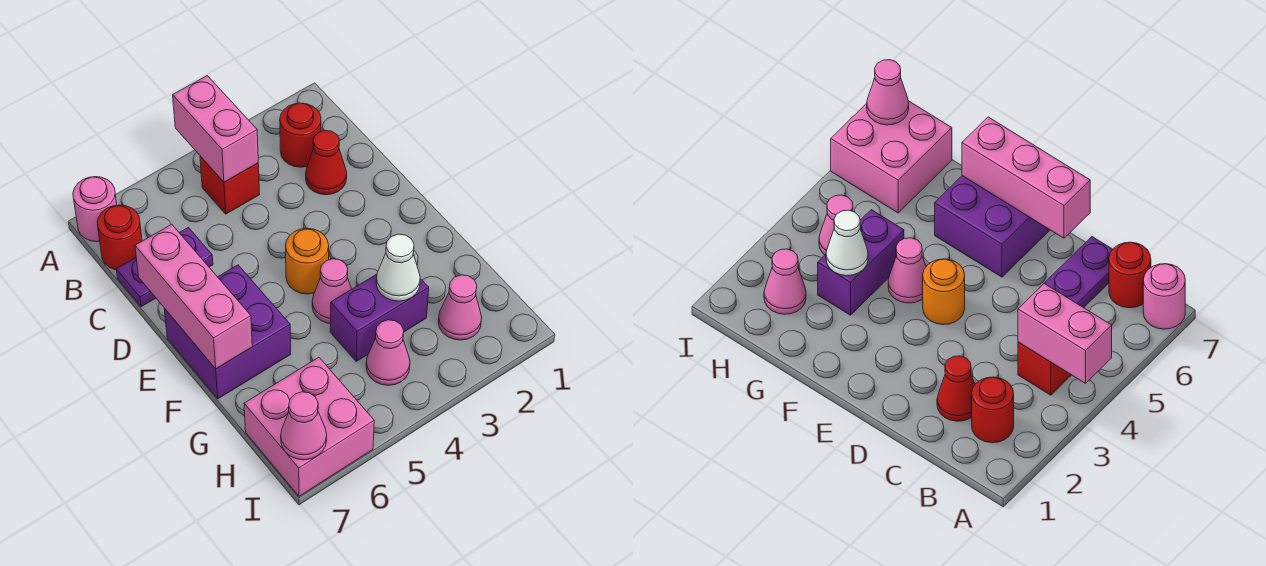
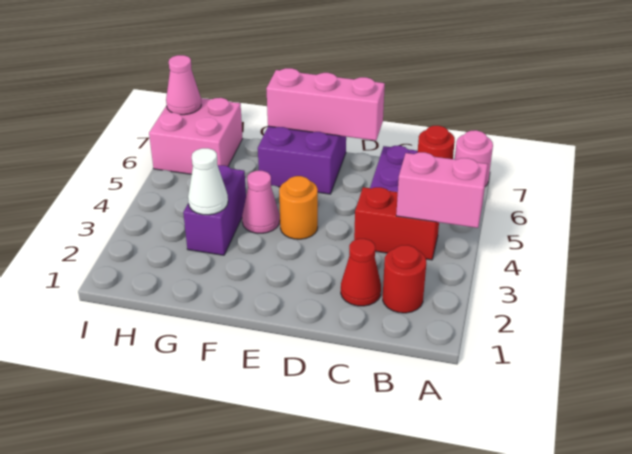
red brick B4 level 1 -> red brick B4:C4 level 1
pink cone H2 level 1 -> none
pink cone H4 level 1 -> none

